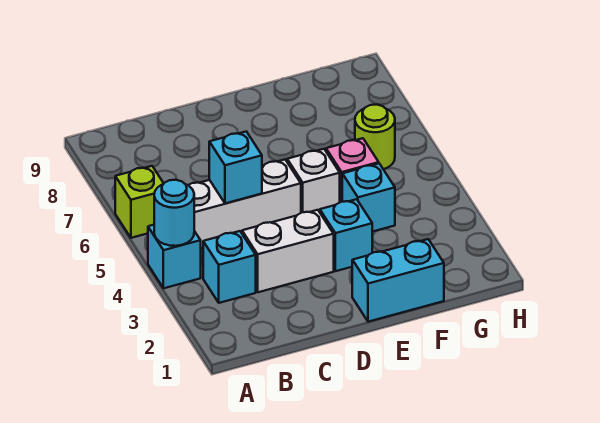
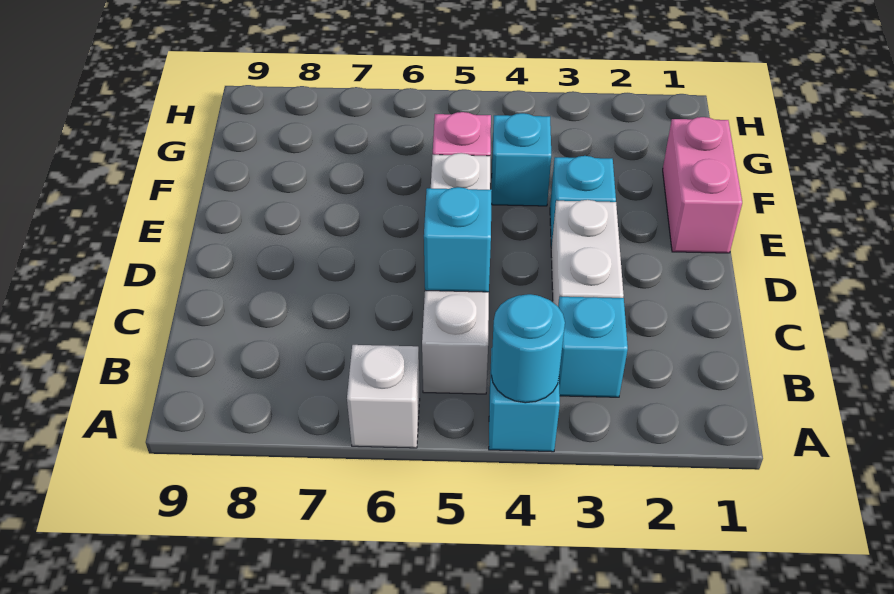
lime brick A6 level 1 -> white brick A6 level 1
cyan brick E1:F1 level 1 -> pink brick E1:F1 level 1
lime round brick G6 level 1 -> none

